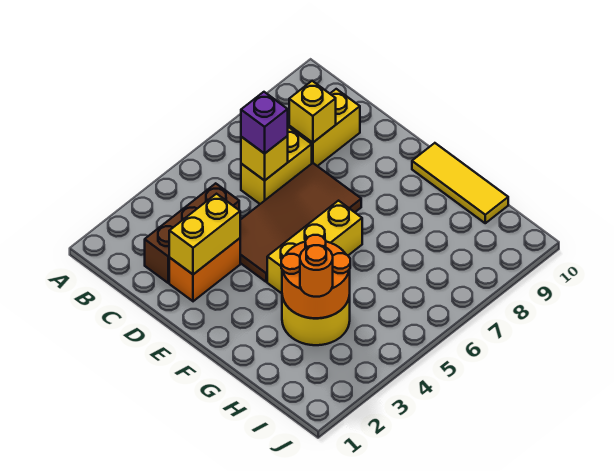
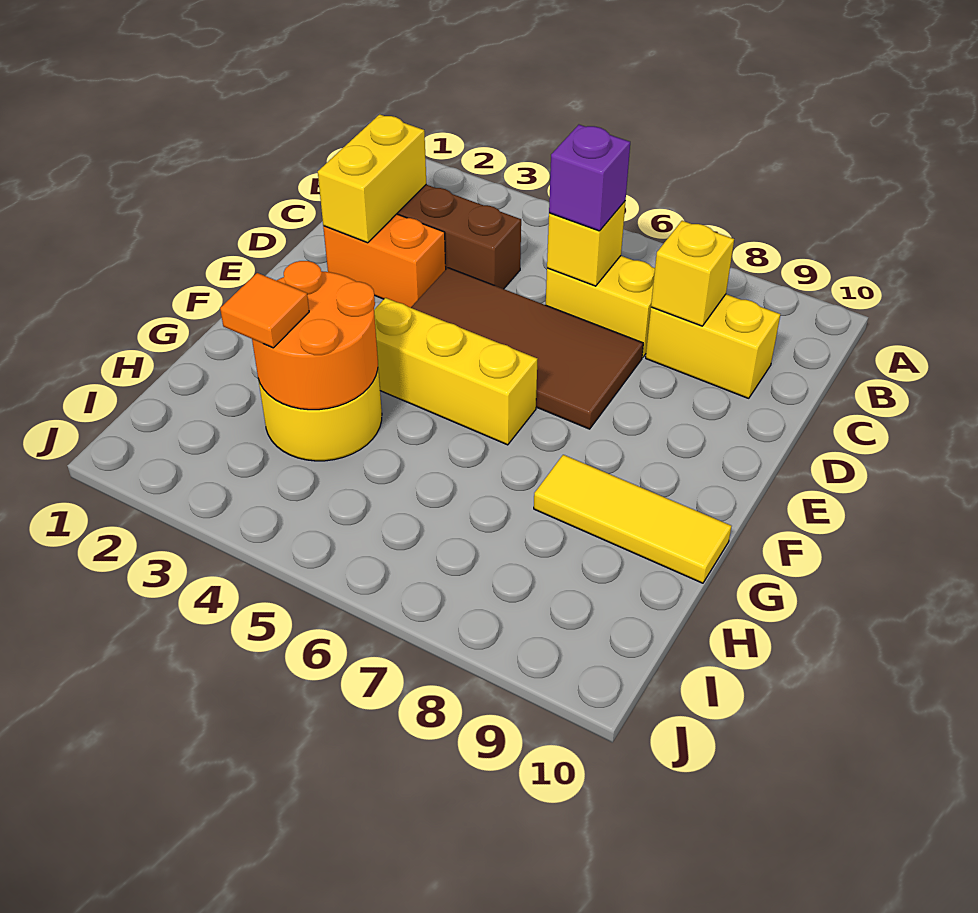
yellow brick D2:D3 level 2 -> yellow brick C2:D2 level 2
yellow tile F10:H10 level 1 -> yellow tile G8:G10 level 1
orange round brick H3 level 3 -> orange tile H3 level 3

